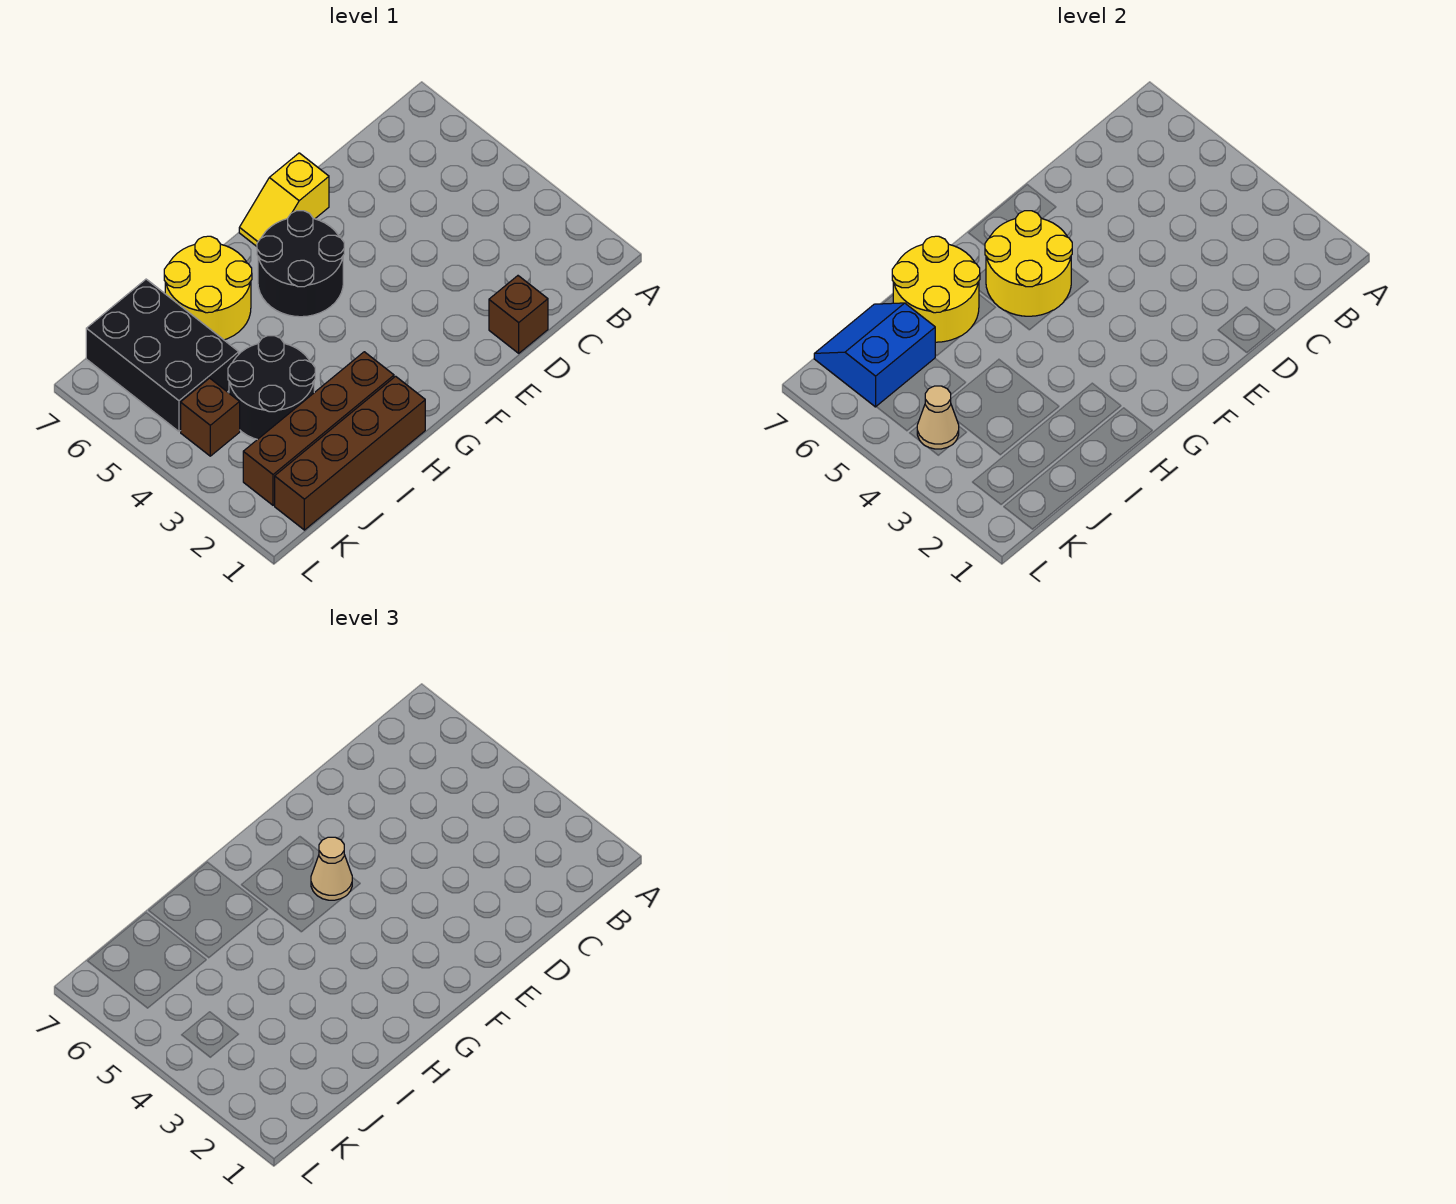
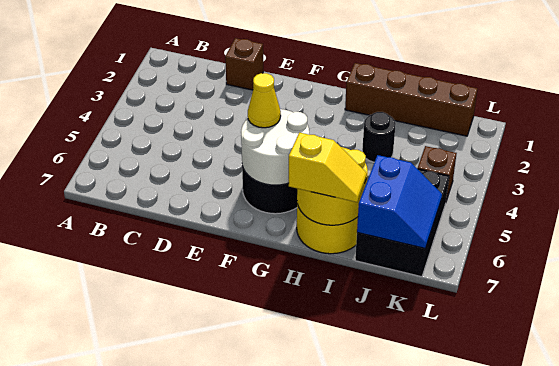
yellow slope E7:F7 level 1 top E -> yellow slope H7:I7 level 3 top H
yellow round brick F5:G6 level 2 -> white round brick F5:G6 level 2
tan cone F5 level 3 -> yellow cone F5 level 3
brown brick H2:K2 level 1 -> none
black round brick I3:J4 level 1 -> black round brick I3 level 1
blue slope J6:K7 level 2 top 6 -> blue slope J6:K7 level 2 top J
tan cone K4 level 2 -> none

